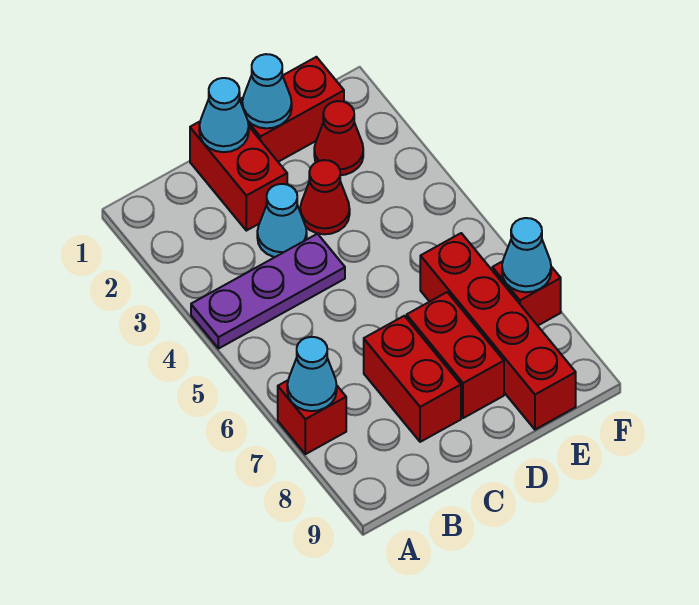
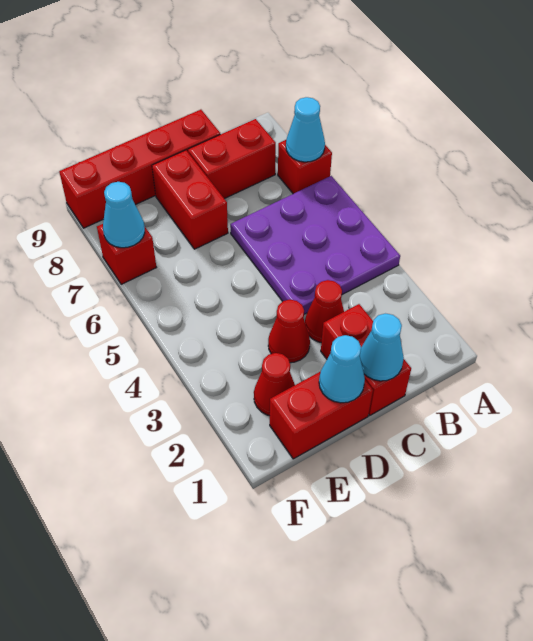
purple plate A4:C4 level 1 -> purple plate A4:C6 level 1
cyan cone C3 level 1 -> red cone C3 level 1
red brick C7:C8 level 1 -> red brick B8:C8 level 1
red brick E6:E9 level 1 -> red brick C9:F9 level 1

